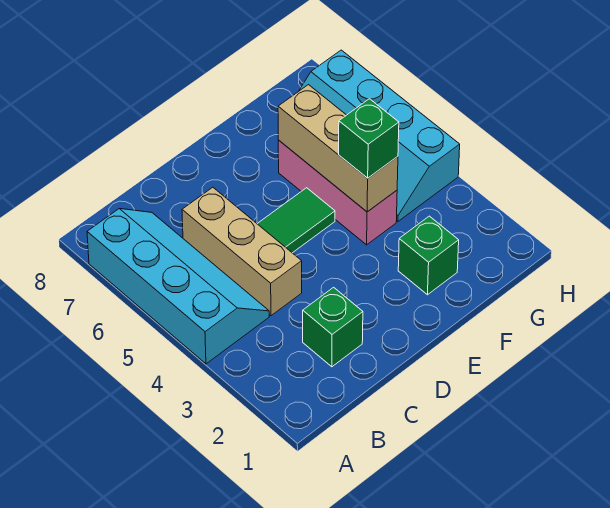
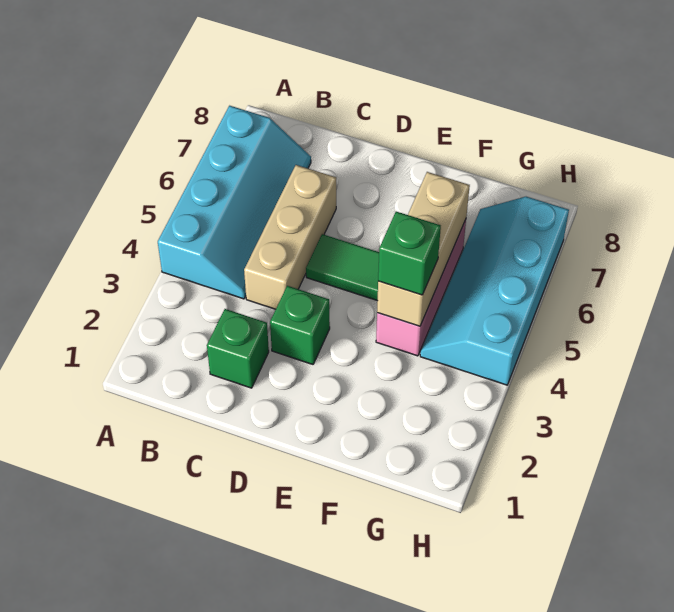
green brick F2 level 1 -> green brick D3 level 1

